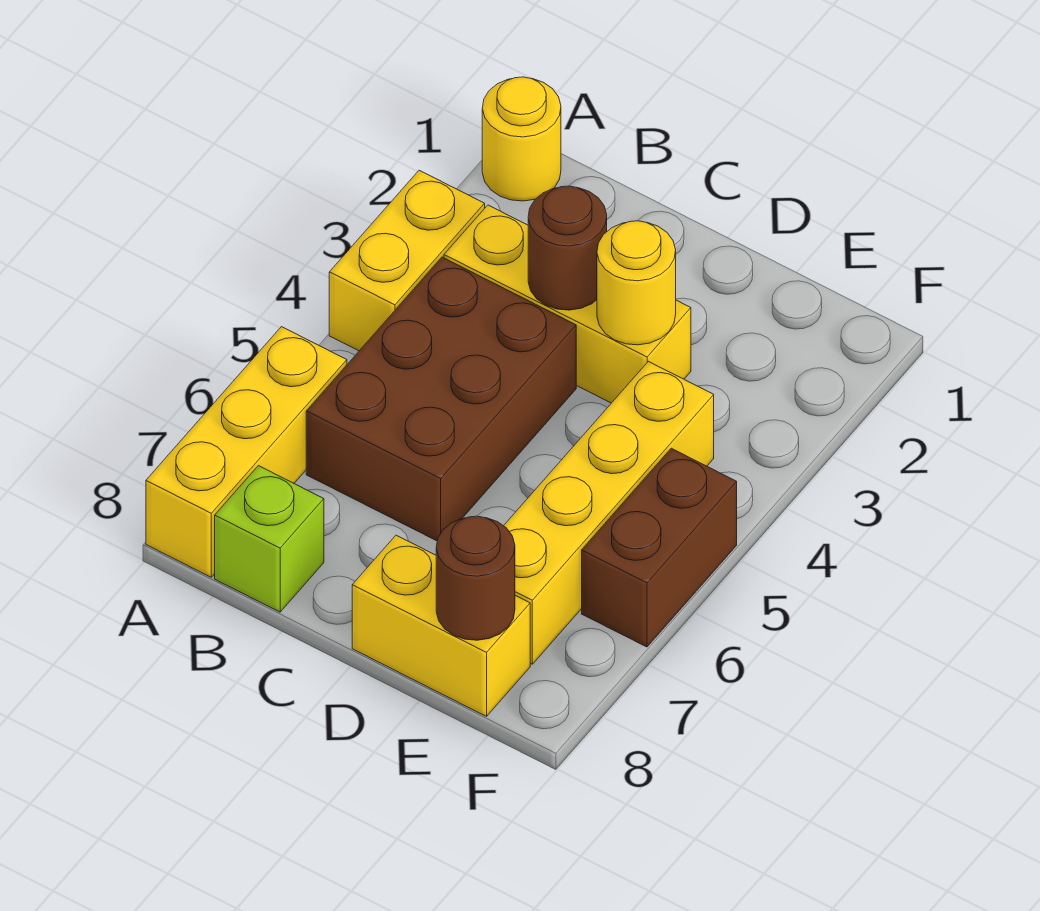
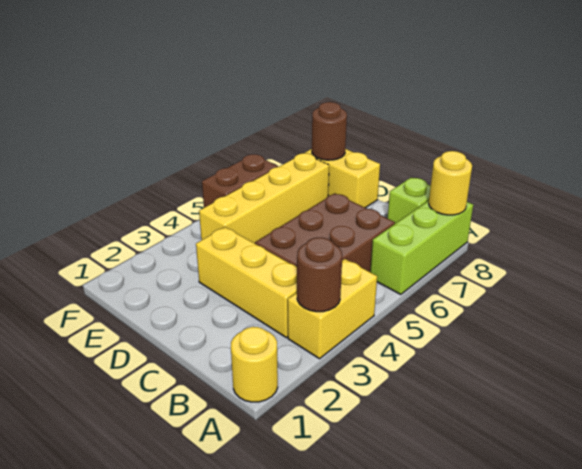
yellow brick A6:A8 level 1 -> lime brick A6:A8 level 1
brown round brick C3 level 2 -> brown round brick A3 level 2
yellow round brick D3 level 2 -> yellow round brick A8 level 2

